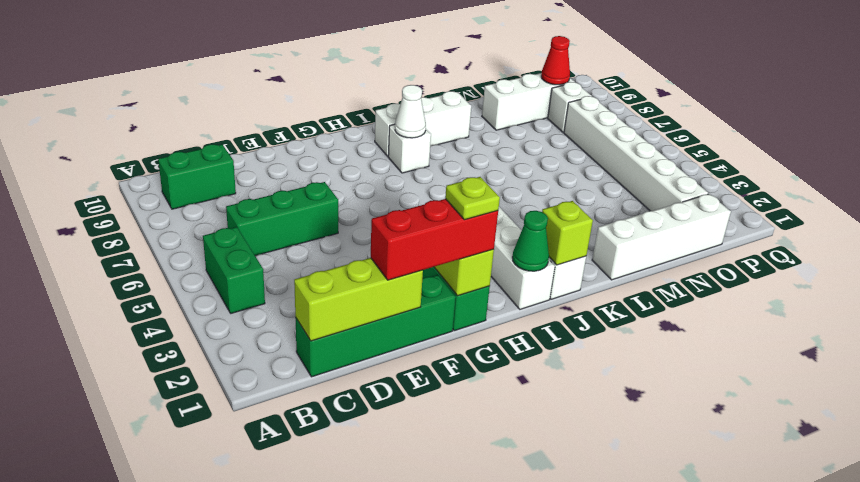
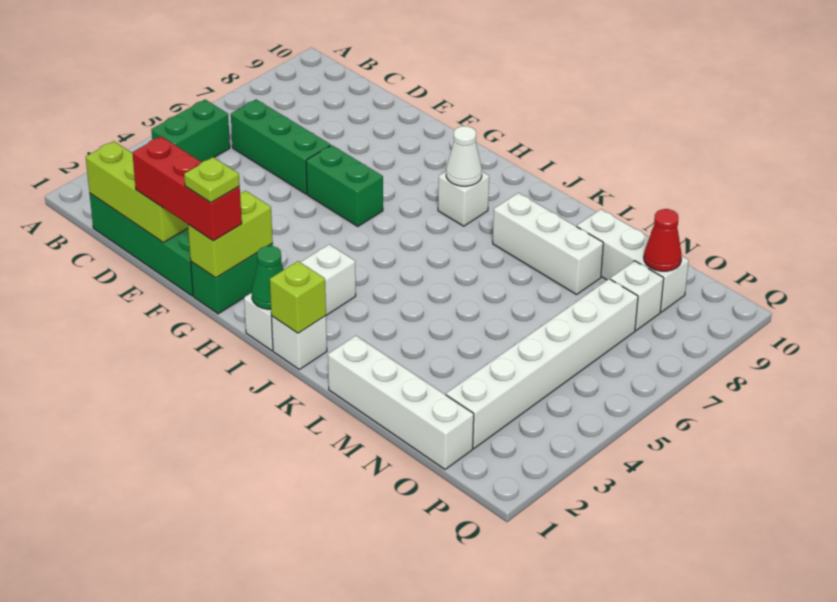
green brick B9:C9 level 1 -> green brick F6:G6 level 1
white brick I9:K9 level 1 -> white brick K8:M8 level 1

